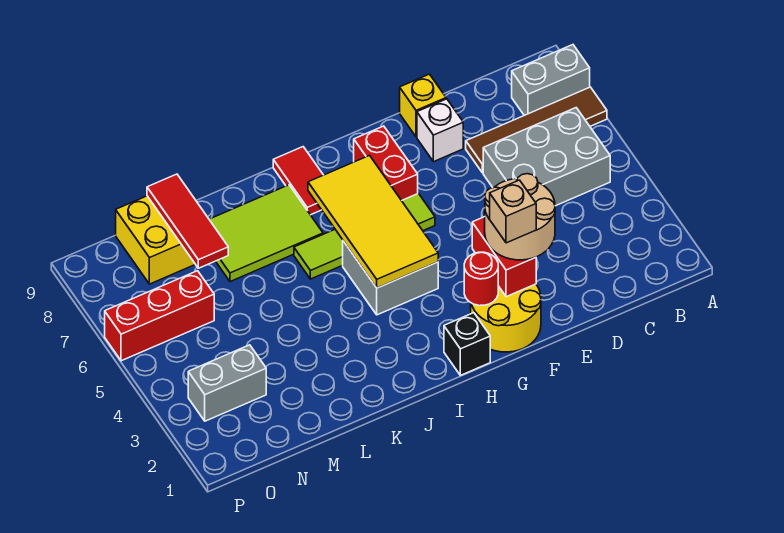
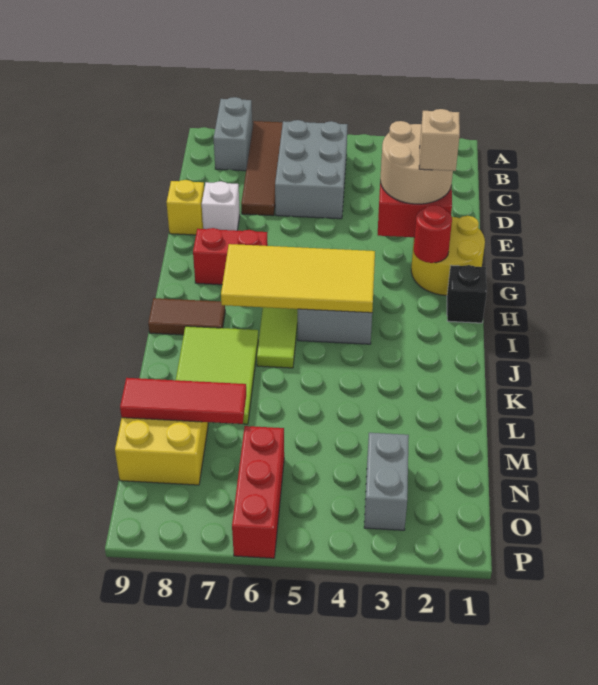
red tile I8:I9 level 1 -> brown tile I8:I9 level 1

